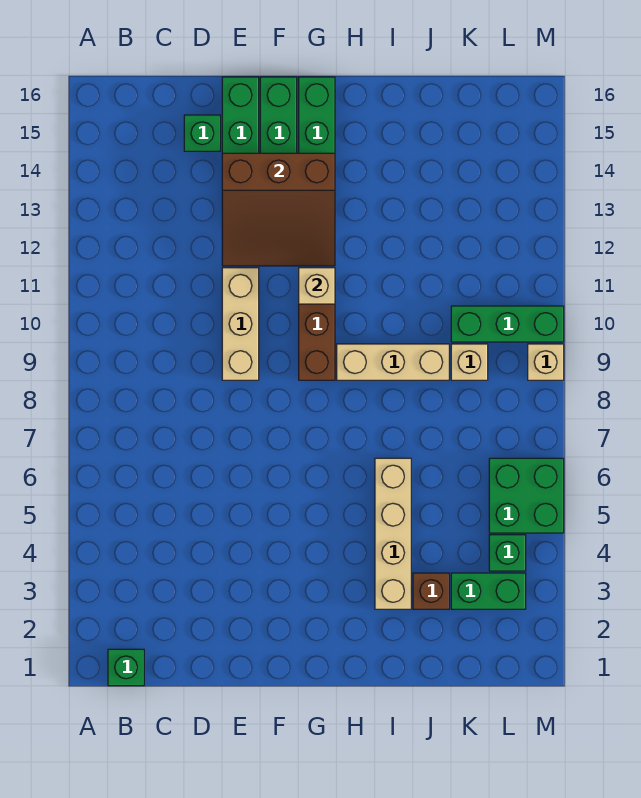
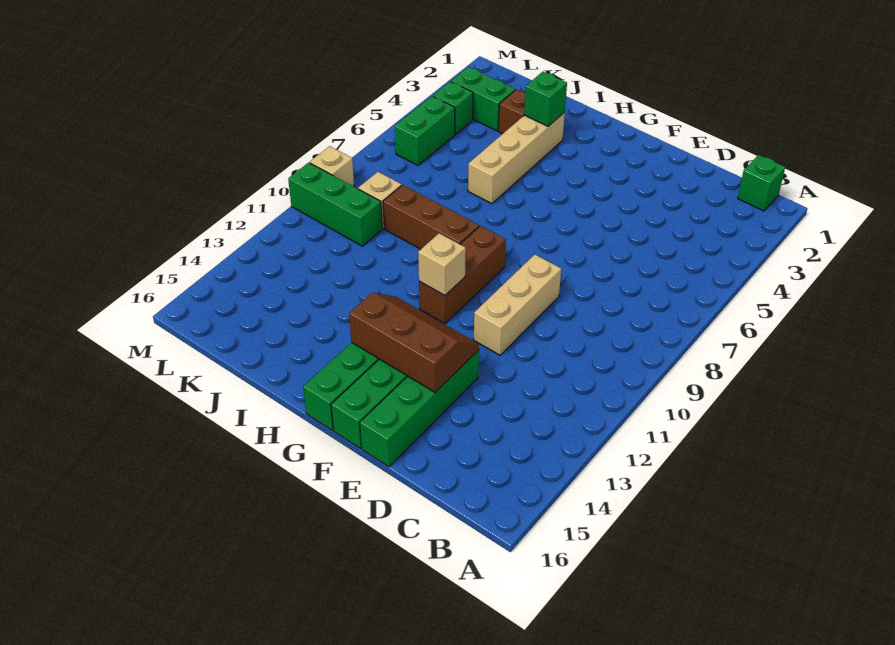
green brick D15 level 1 -> green brick I3 level 2
brown slope E12:G14 level 2 top 14 -> brown slope E13:G14 level 2 top 14
tan brick H9:J9 level 1 -> brown brick H9:J9 level 1
green brick L5:M6 level 1 -> green brick L5:L6 level 1

